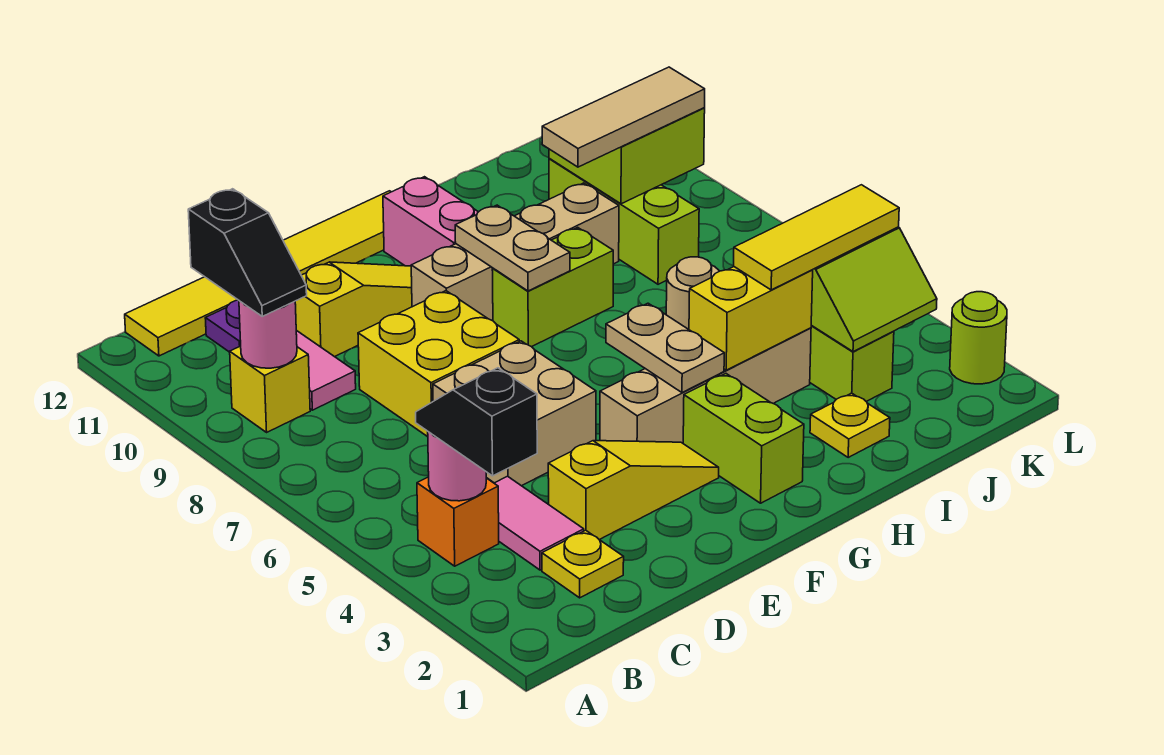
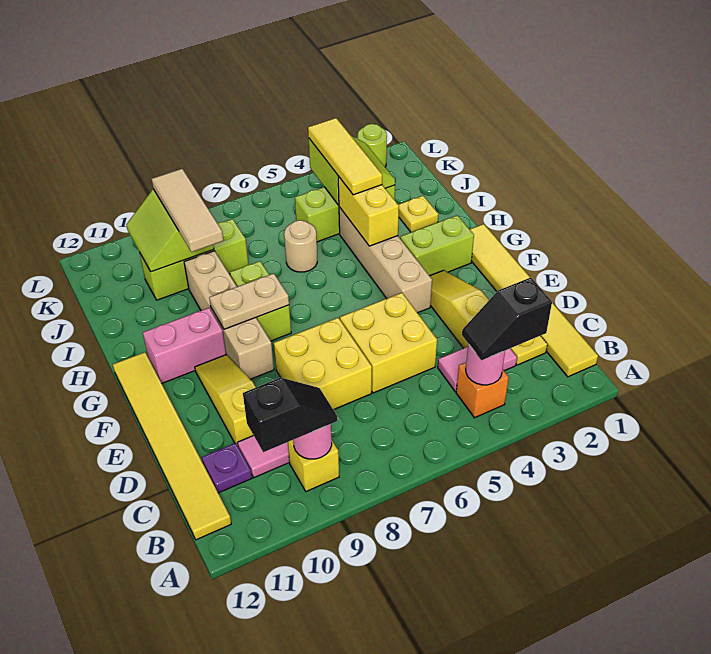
none -> yellow tile B1:G1 level 1
tan brick D5:E6 level 1 -> yellow brick D5:E6 level 1
tan plate G4:G5 level 2 -> none

